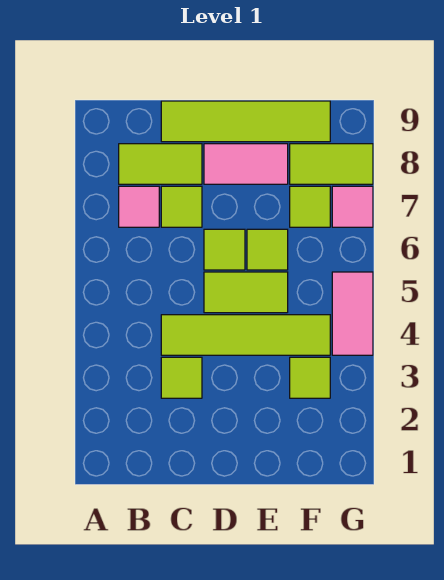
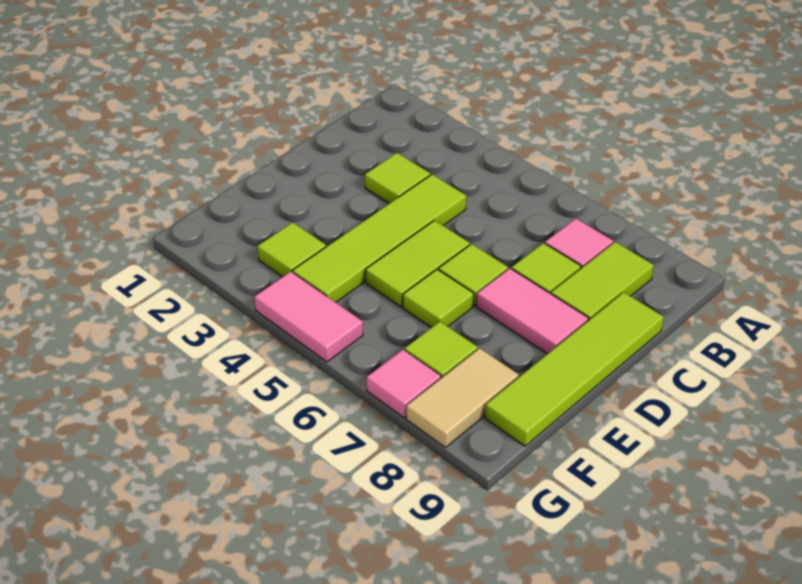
pink tile D8:E8 level 1 -> pink tile D7:D8 level 1
lime tile F8:G8 level 1 -> tan tile F8:G8 level 1

